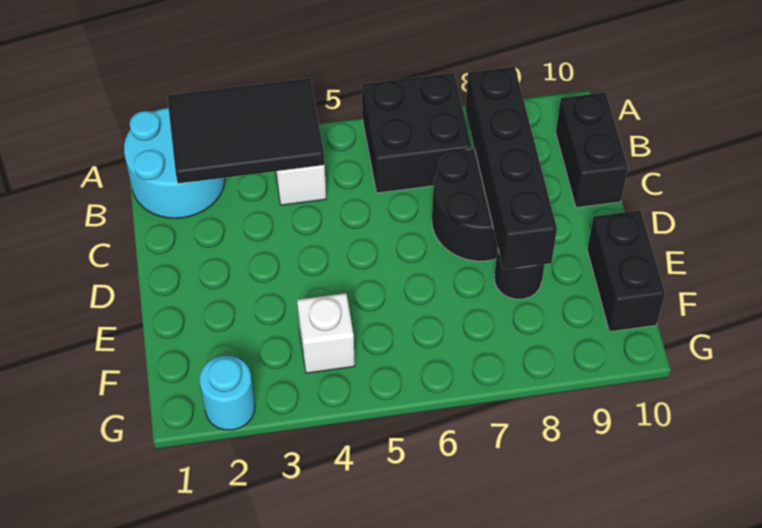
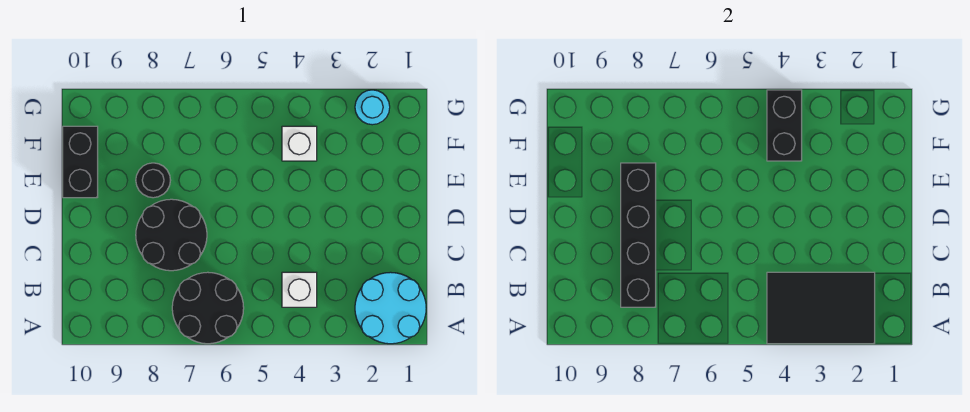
black brick A6:B7 level 1 -> black round brick A6:B7 level 1
black brick B10:C10 level 1 -> black brick F4:G4 level 2

